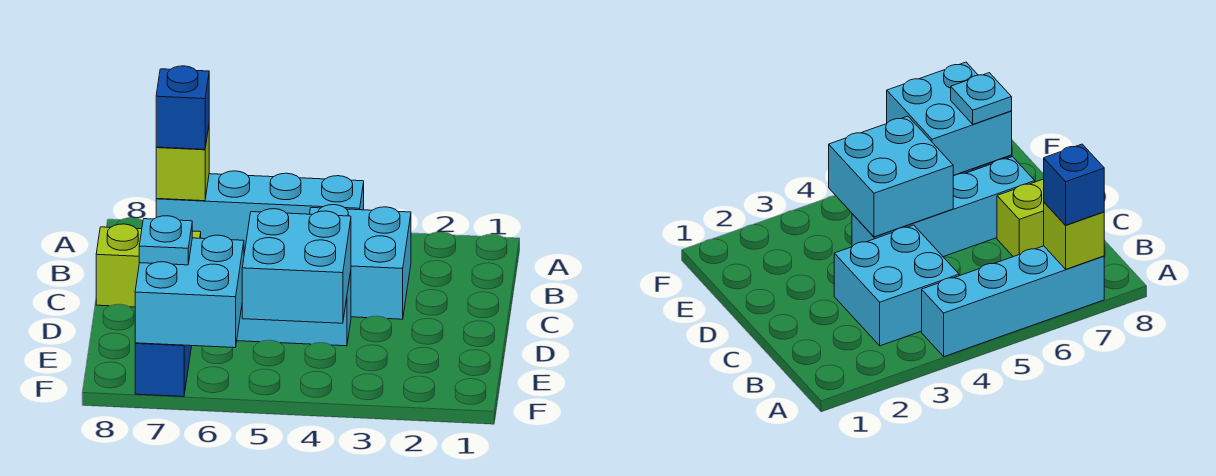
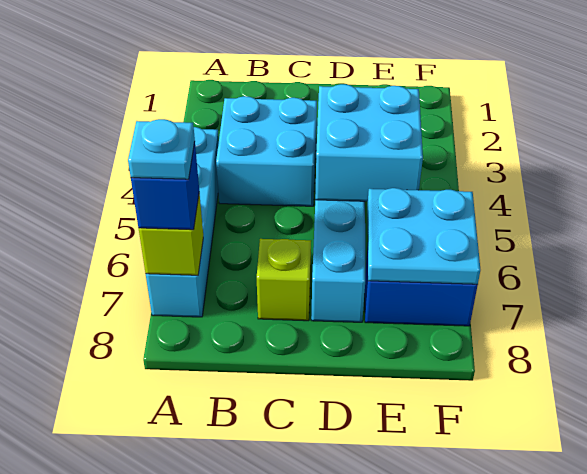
lime brick C7:C8 level 1 -> lime brick C7 level 1
cyan brick E6:F7 level 2 -> cyan plate E6:F7 level 2
cyan plate E7 level 3 -> cyan plate A7 level 4

